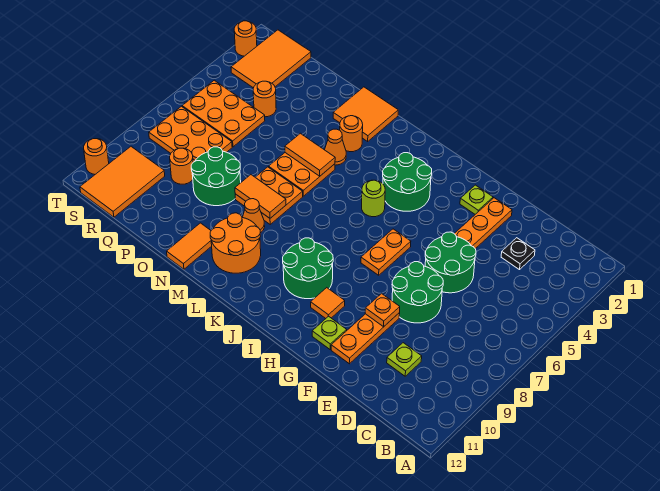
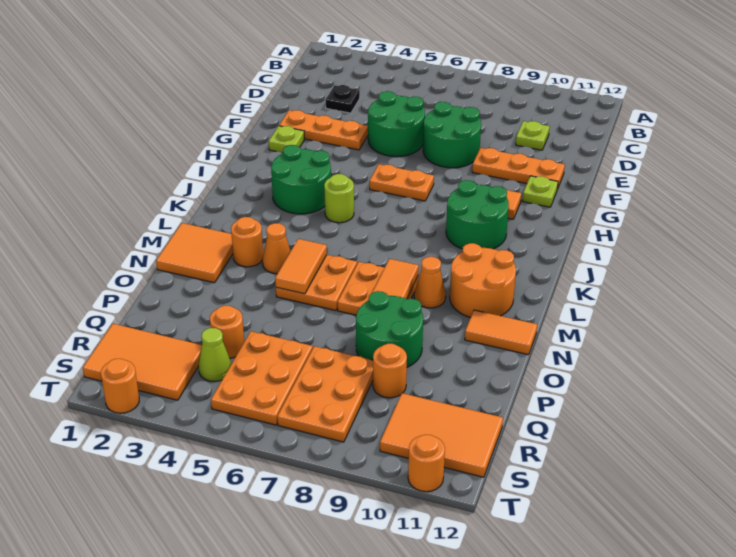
orange plate F9 level 2 -> none
none -> lime cone R4 level 1

